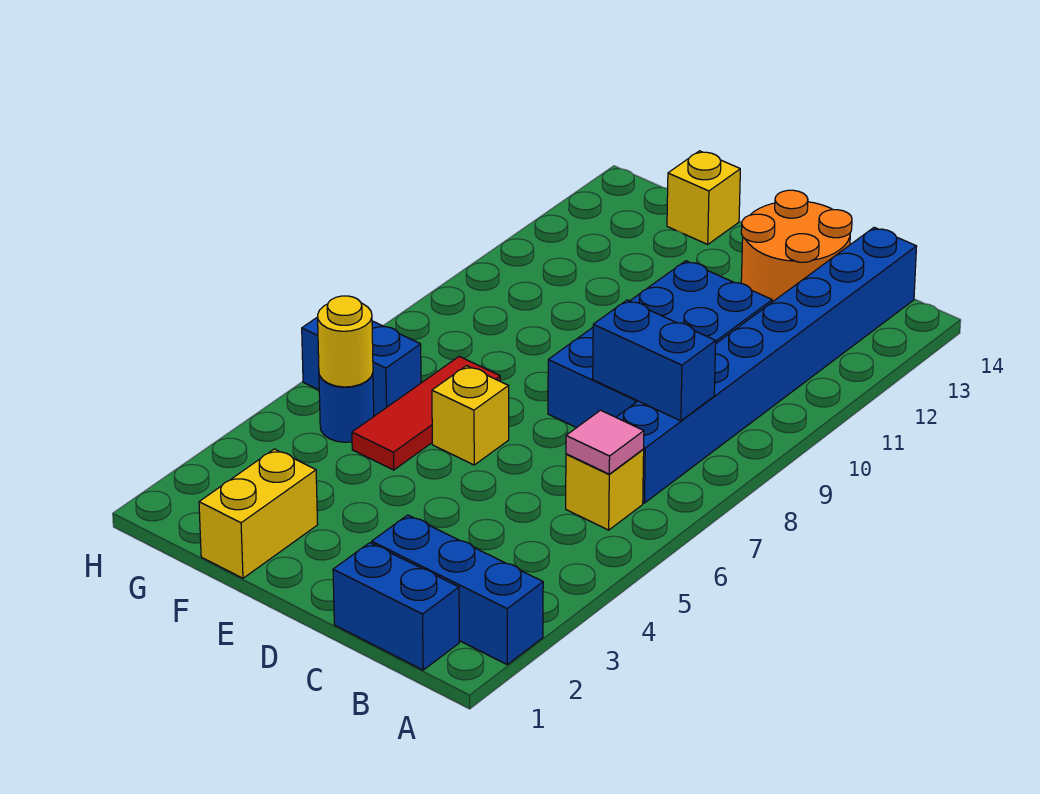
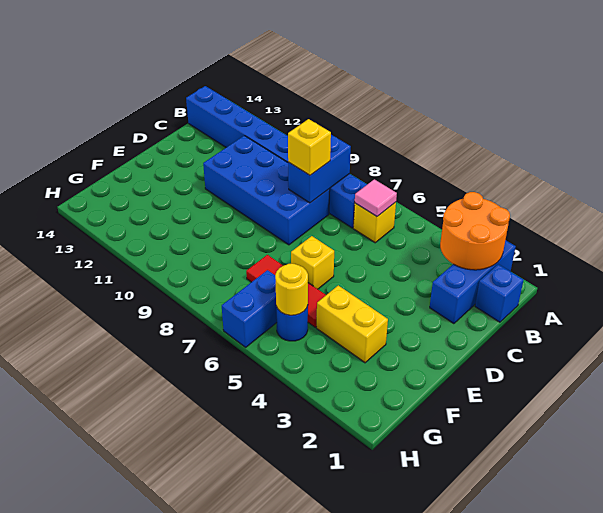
blue brick B1:C1 level 1 -> blue brick B1 level 1
orange round brick C13:D14 level 1 -> orange round brick A2:B3 level 2
yellow brick F1:F2 level 1 -> yellow brick F3:F4 level 1
yellow brick F14 level 1 -> yellow brick C8 level 3

